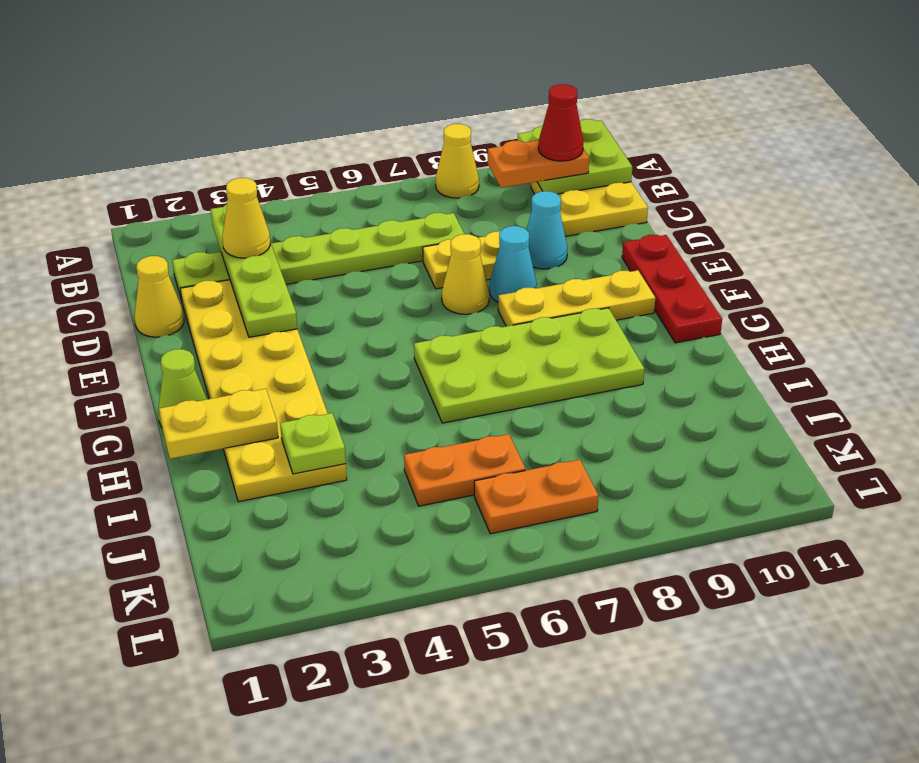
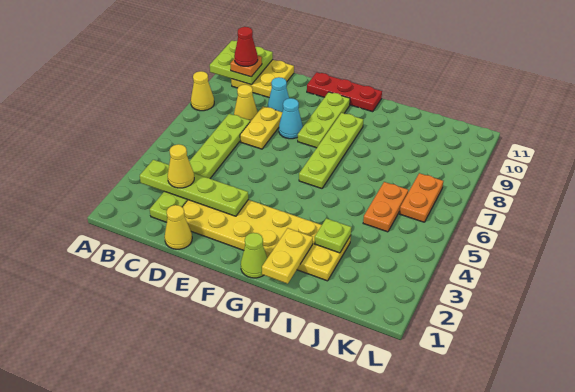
orange plate B9:B10 level 3 -> orange plate B10 level 3
yellow cone E7 level 1 -> yellow cone C8 level 1
yellow plate F8:F10 level 1 -> lime plate F8:F10 level 1
lime plate G6:H9 level 1 -> lime plate G6:G9 level 1

